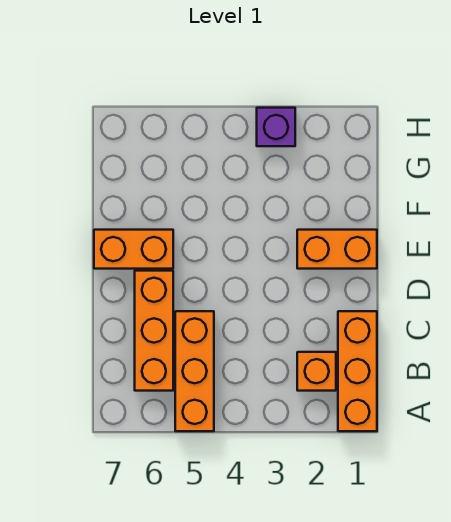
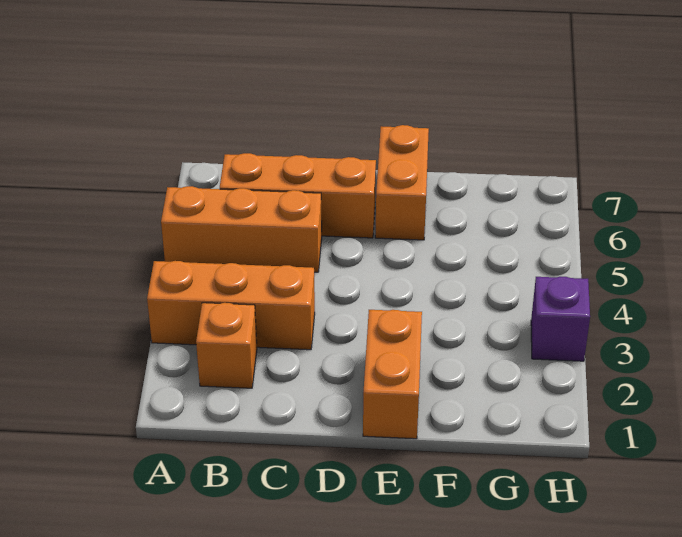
orange brick A1:C1 level 1 -> orange brick A3:C3 level 1

